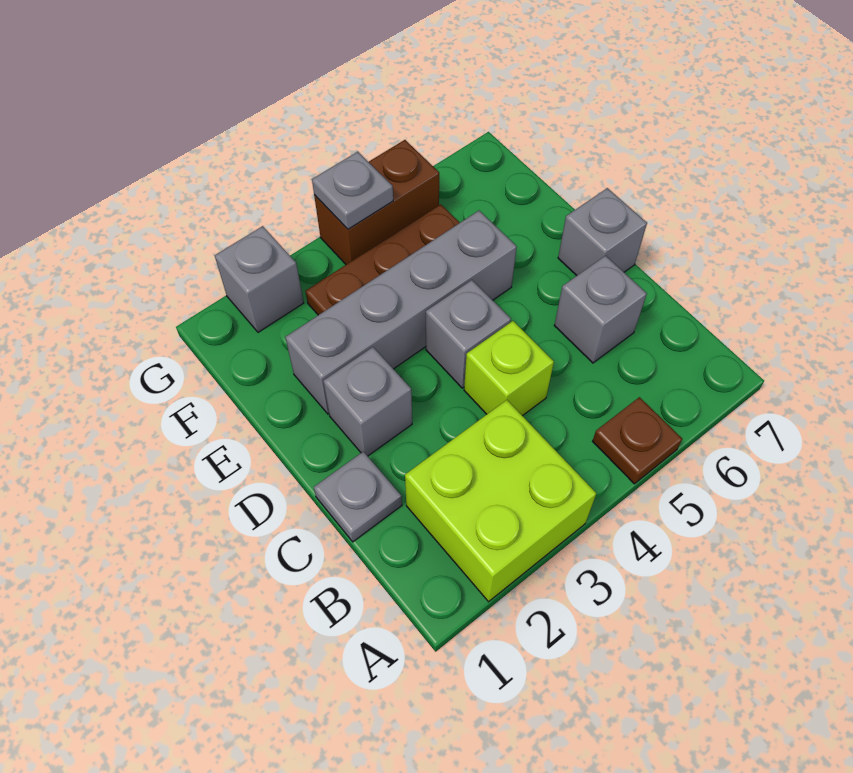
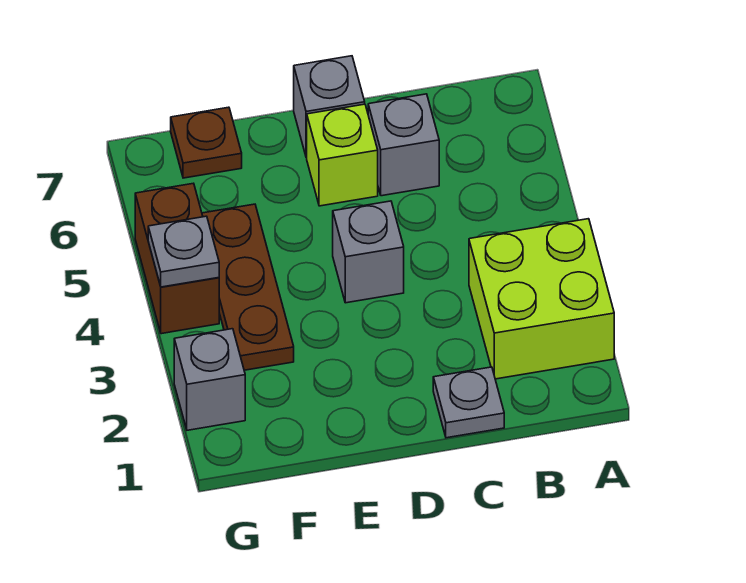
brown plate A5 level 1 -> brown plate F7 level 1
lime brick C4 level 1 -> lime brick D6 level 1
grey brick D2 level 1 -> none
grey brick E2:E5 level 1 -> none

